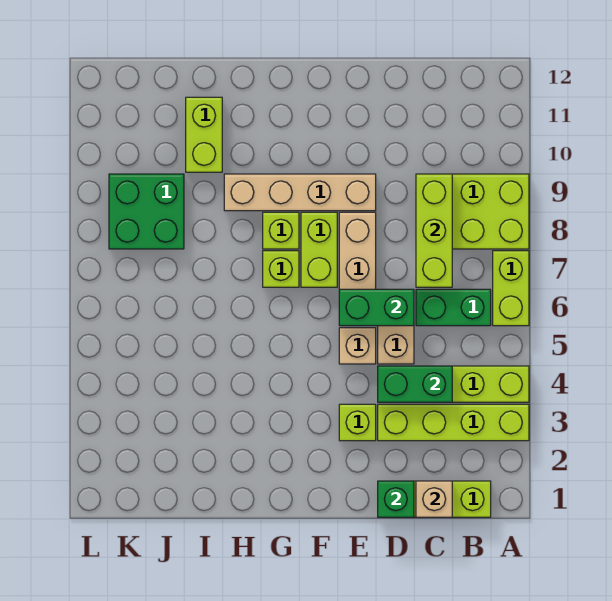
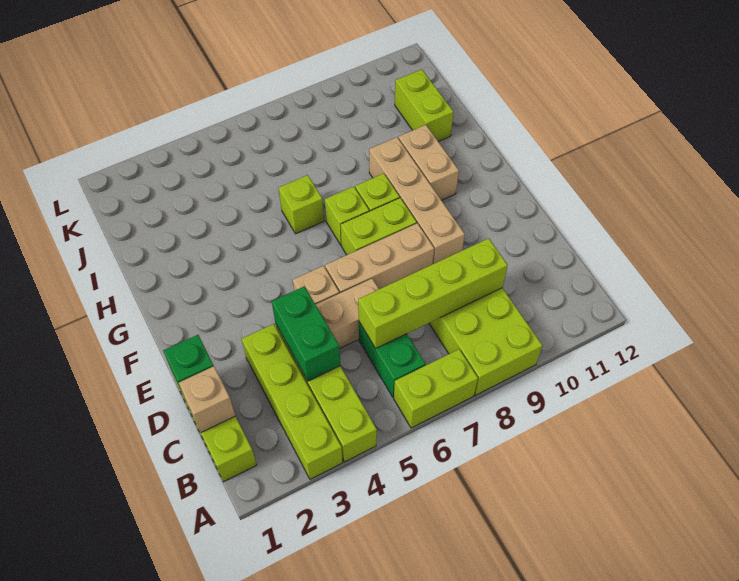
lime brick C7:C9 level 2 -> lime brick C6:C9 level 2
green brick D6:E6 level 2 -> none
lime brick E3 level 1 -> lime brick H6 level 1
none -> tan brick G10:H10 level 1
lime brick I10:I11 level 1 -> lime brick I11:J11 level 1
green brick J8:K9 level 1 -> none

